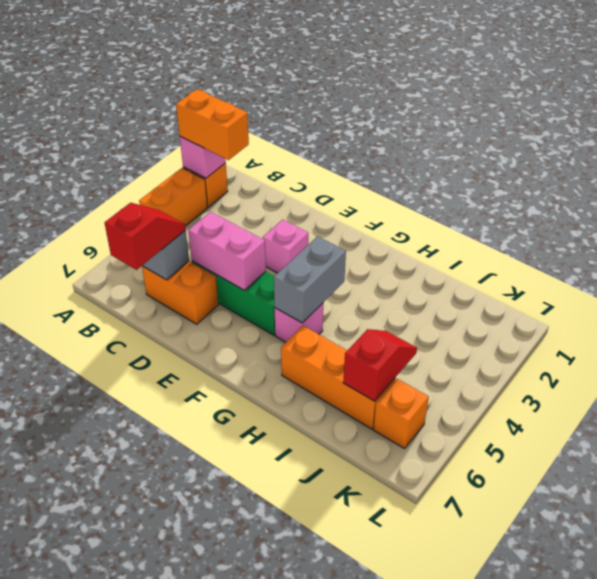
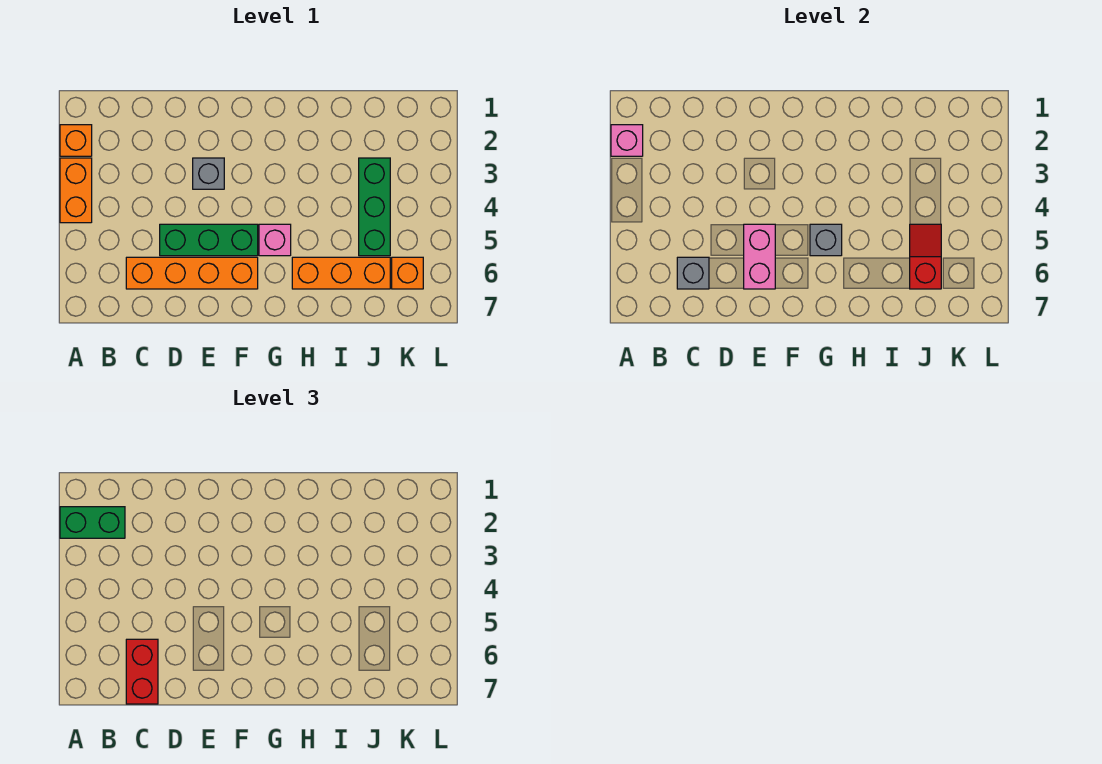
orange brick A2:B2 level 3 -> green brick A2:B2 level 3
orange brick C6:D6 level 1 -> orange brick C6:F6 level 1
red slope C6:C7 level 3 top 7 -> red brick C6:C7 level 3
pink brick D5:E5 level 2 -> pink brick E5:E6 level 2
pink brick E3 level 1 -> grey brick E3 level 1
grey brick G4:G5 level 2 -> grey brick G5 level 2
none -> green brick J3:J5 level 1

